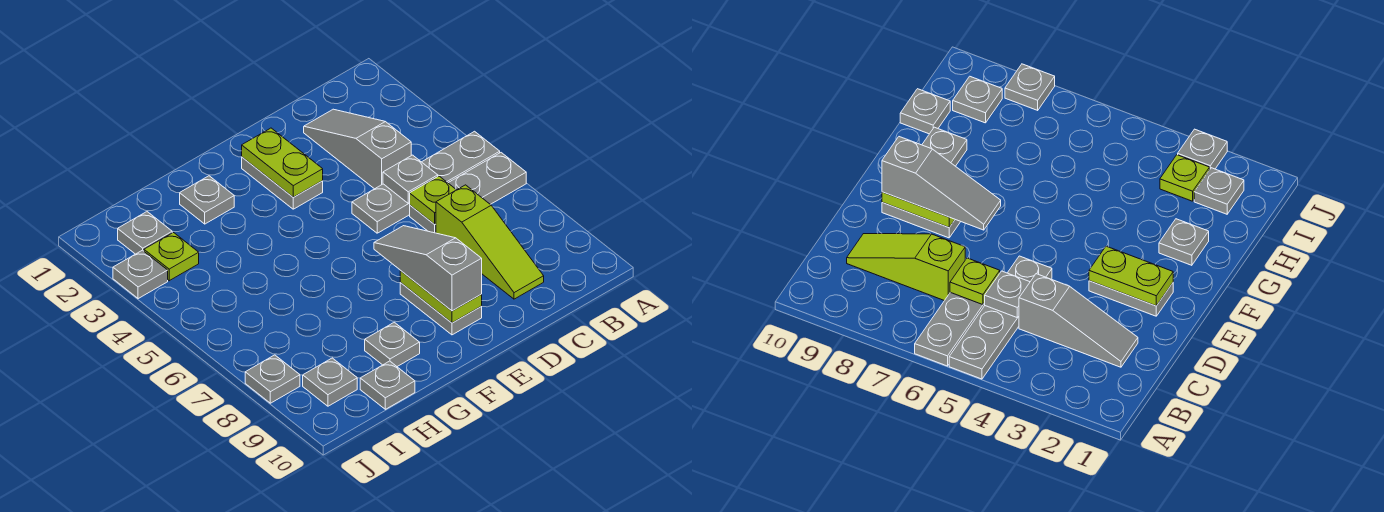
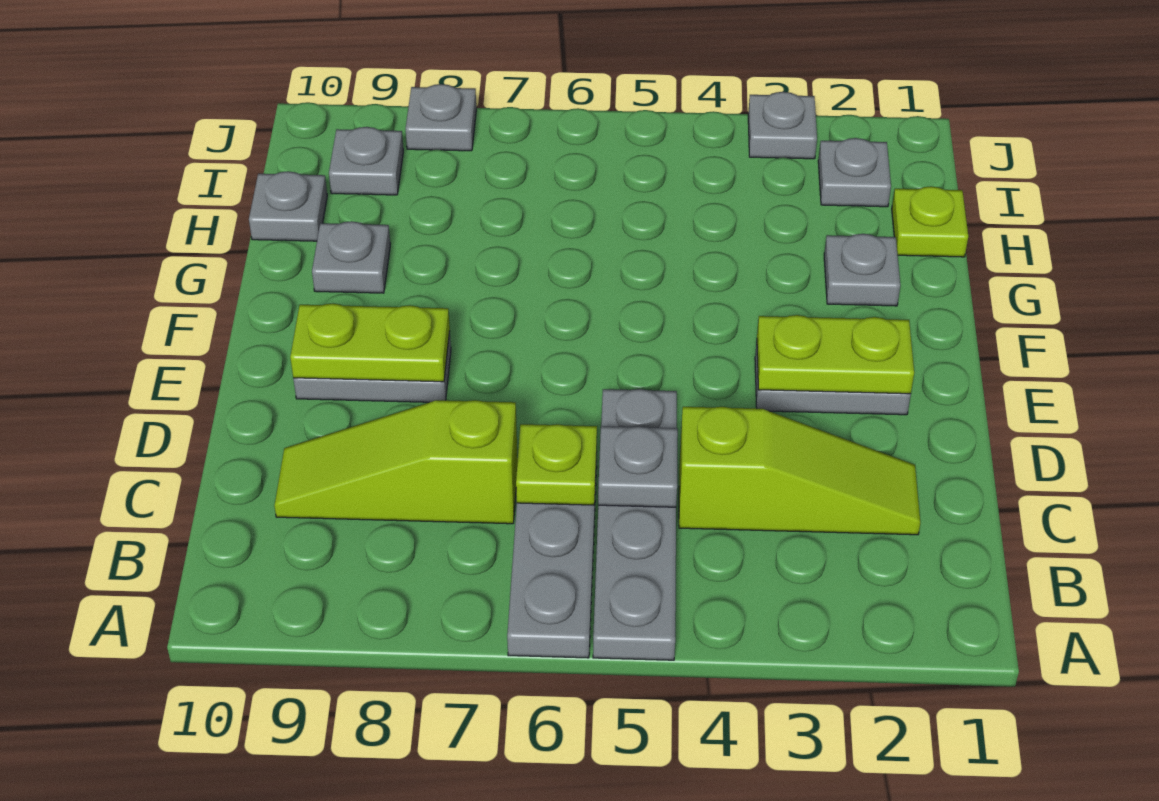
grey slope C2:C4 level 1 top 4 -> lime slope C2:C4 level 1 top 4
grey slope E7:E9 level 3 top 9 -> none
lime plate I3 level 1 -> lime plate H1 level 1

